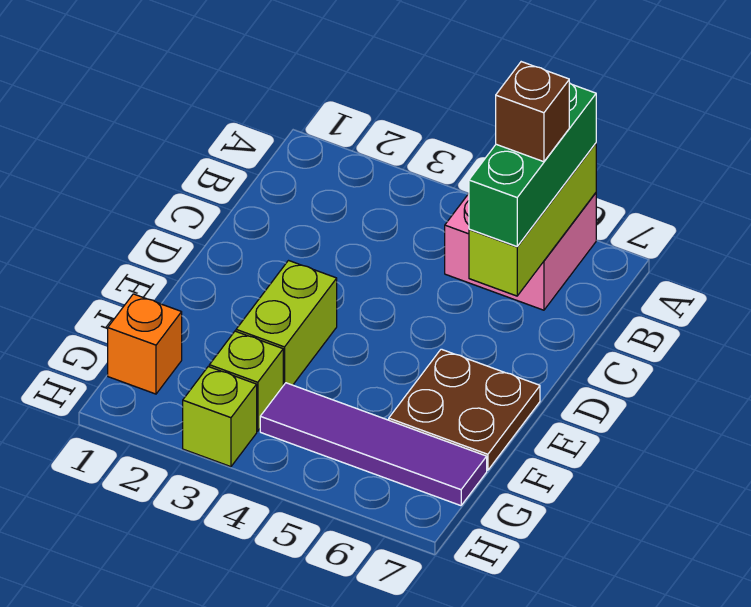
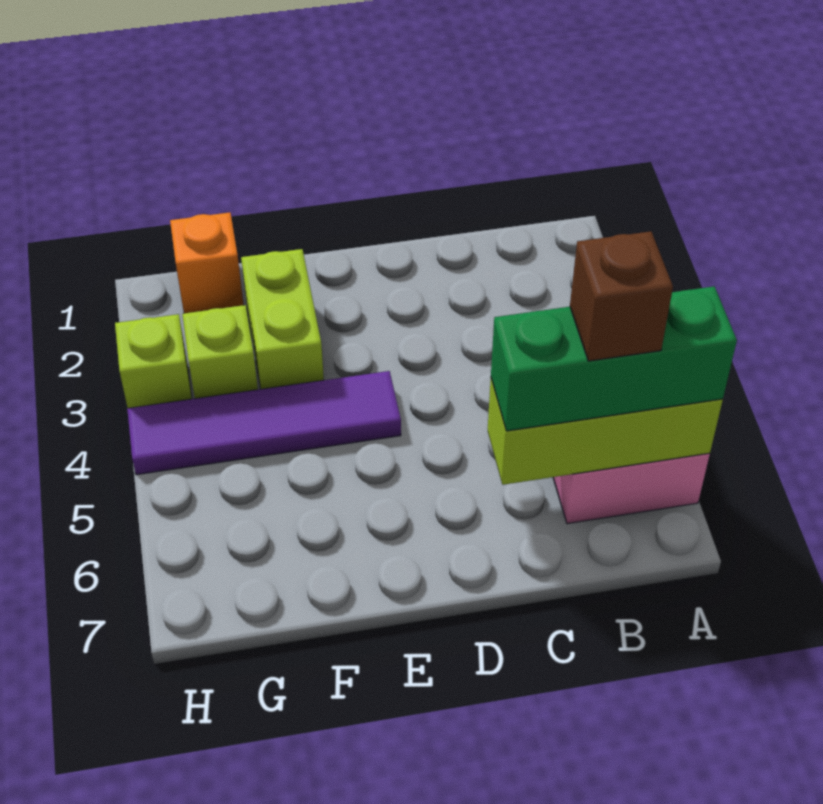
lime brick E3:F3 level 1 -> lime brick F2:F3 level 1
brown plate E6:F7 level 1 -> none
purple tile G4:G7 level 1 -> purple tile E4:H4 level 1

